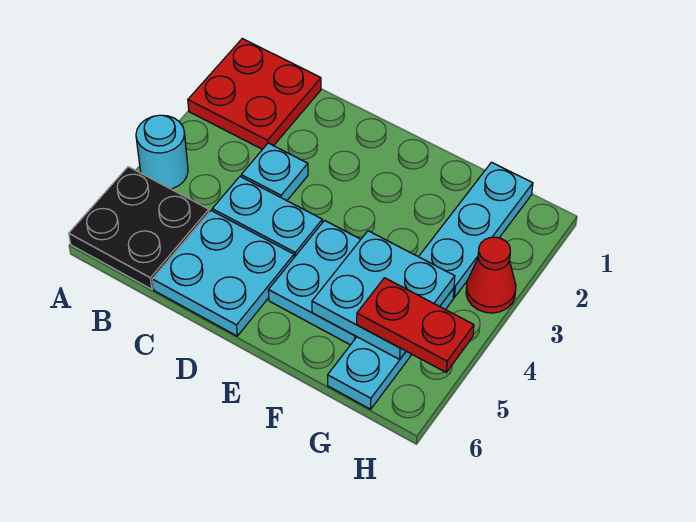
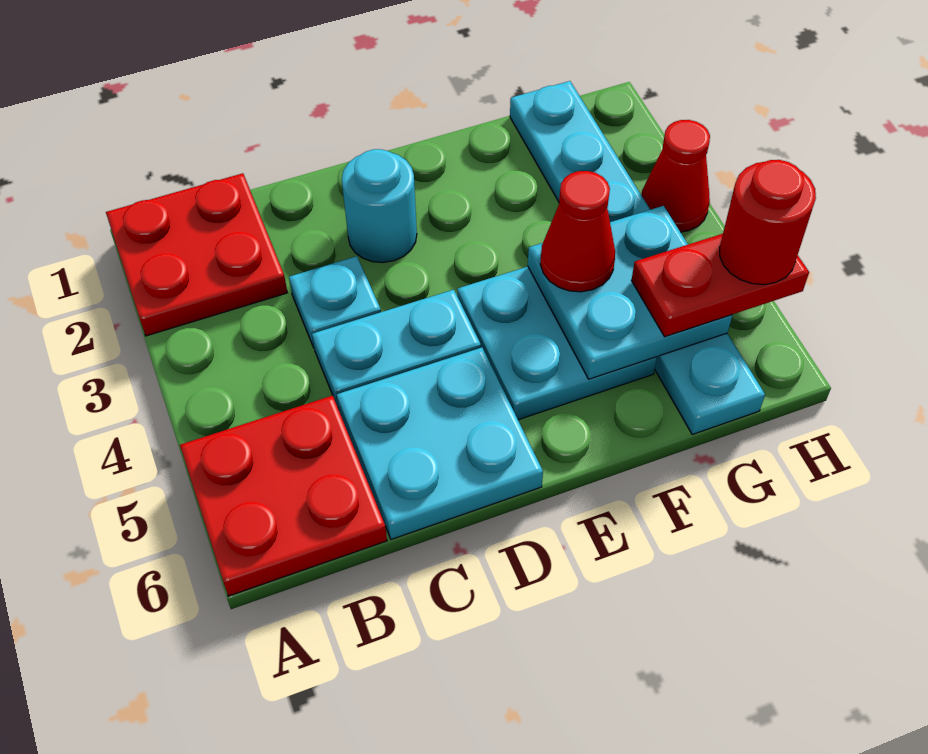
cyan round brick A4 level 1 -> cyan round brick D2 level 1
black plate A5:B6 level 1 -> red plate A5:B6 level 1
none -> red cone F4 level 3
none -> red round brick H5 level 4

